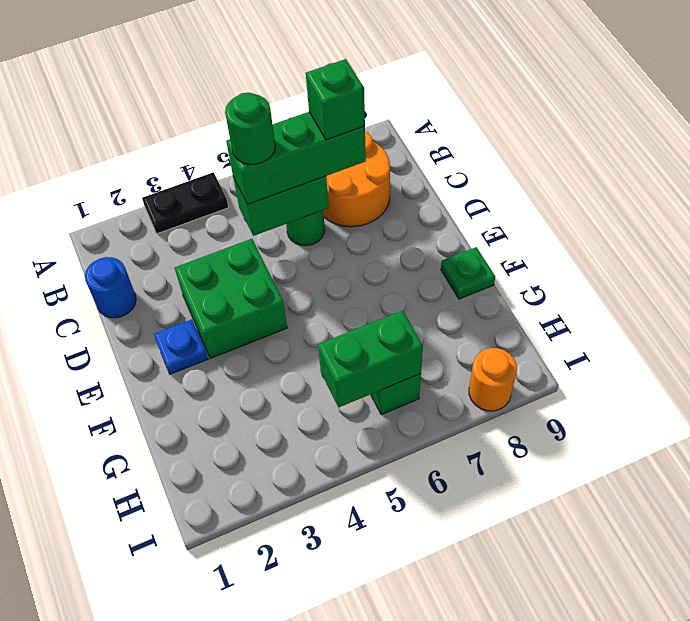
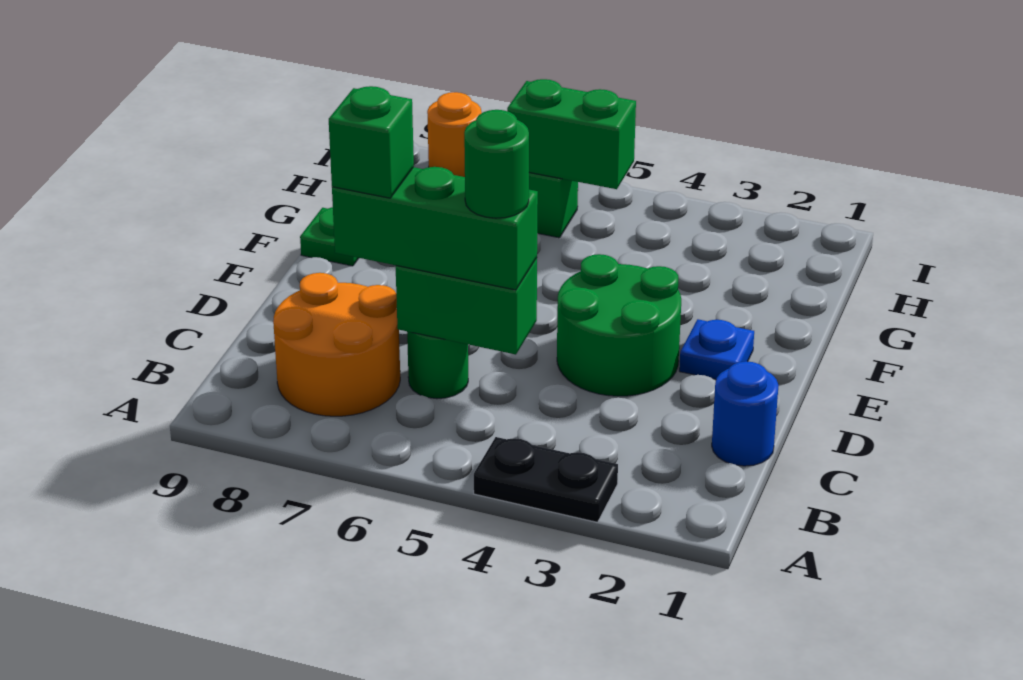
green brick D3:E4 level 1 -> green round brick D3:E4 level 1

